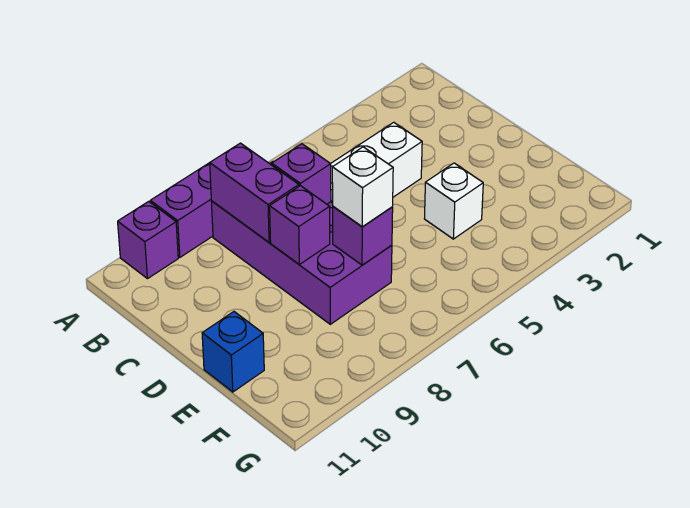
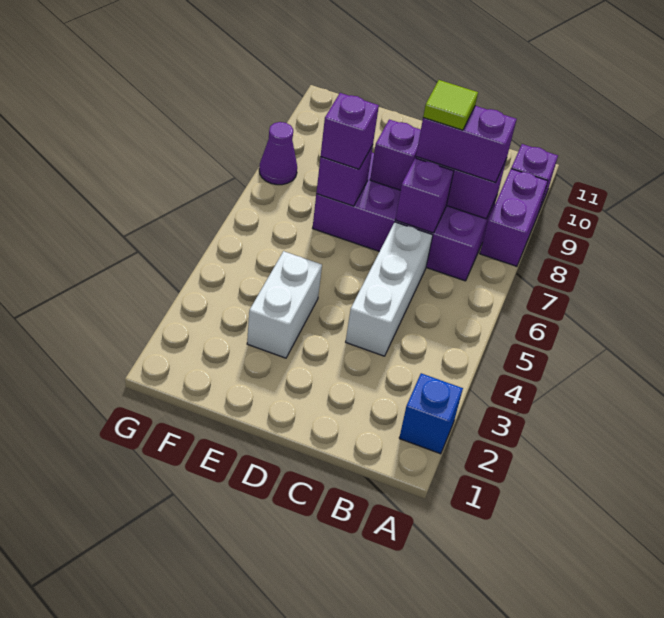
none -> purple brick B8:C8 level 3
none -> lime tile C8 level 4
white brick E4 level 1 -> white brick E3:E4 level 1
white brick E7 level 3 -> purple brick E7 level 3
blue brick E11 level 1 -> blue brick A2 level 1
none -> purple cone G8 level 1

